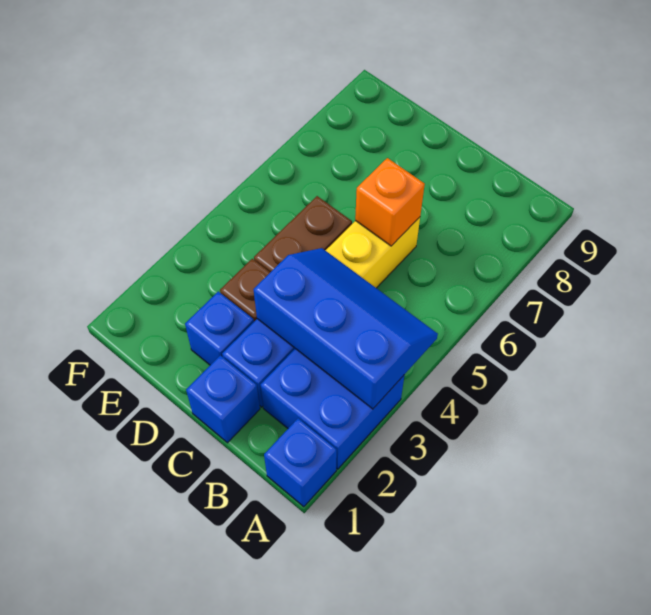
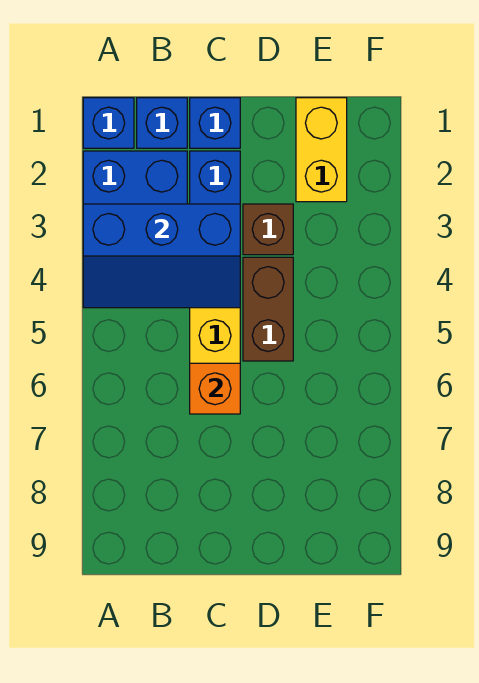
blue brick D2 level 1 -> blue brick B1 level 1
none -> yellow brick E1:E2 level 1

